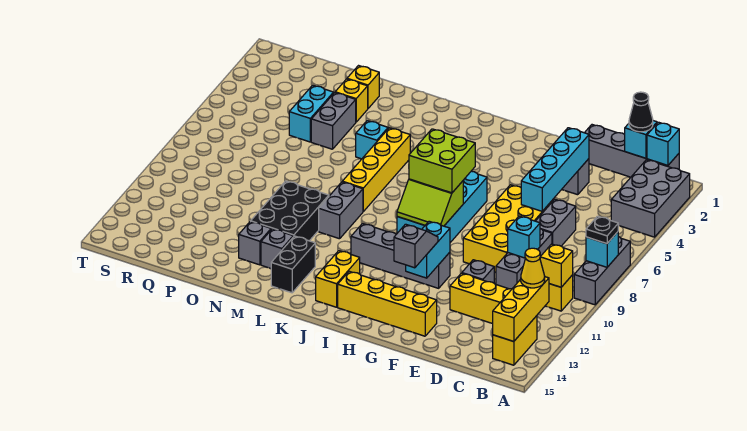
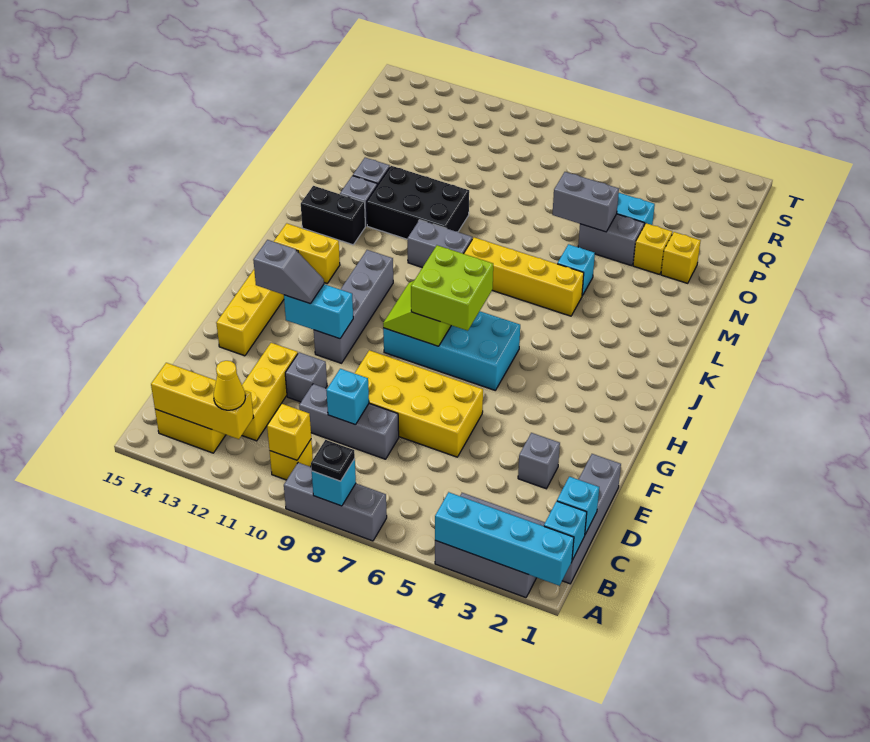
black cone C1 level 3 -> none
grey brick D6:D7 level 1 -> grey brick O5:O6 level 2
cyan brick E3:E6 level 2 -> cyan brick A1:A4 level 2

